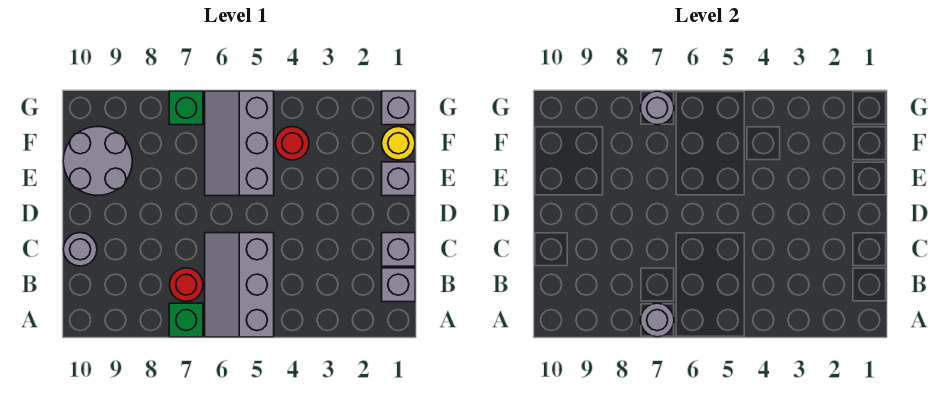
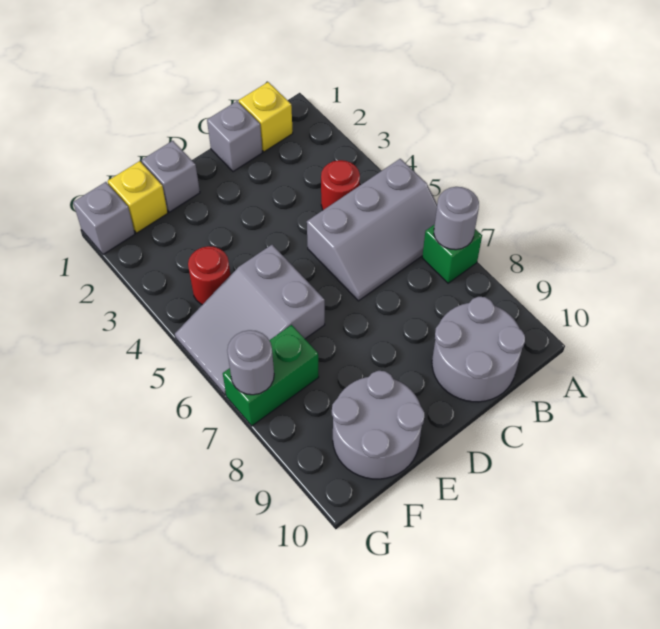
grey brick B1 level 1 -> yellow brick B1 level 1
red round brick B7 level 1 -> red round brick B4 level 1
grey round brick C10 level 1 -> grey round brick B9:C10 level 1
grey slope E5:G6 level 1 top 5 -> grey slope E5:G6 level 1 top E
yellow round brick F1 level 1 -> yellow brick F1 level 1
green brick G7 level 1 -> green brick F7:G7 level 1

